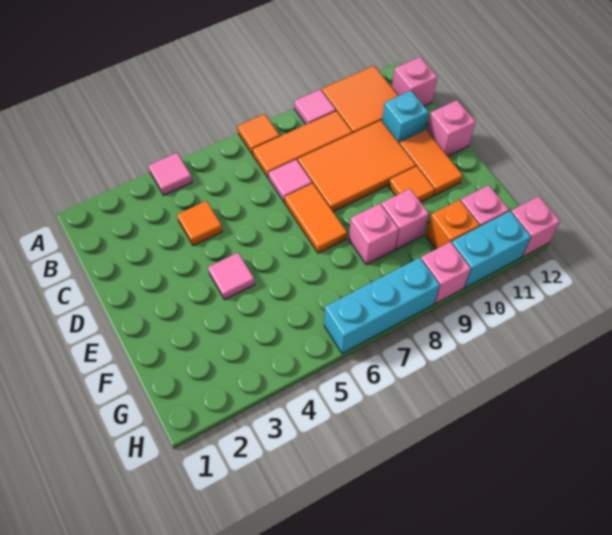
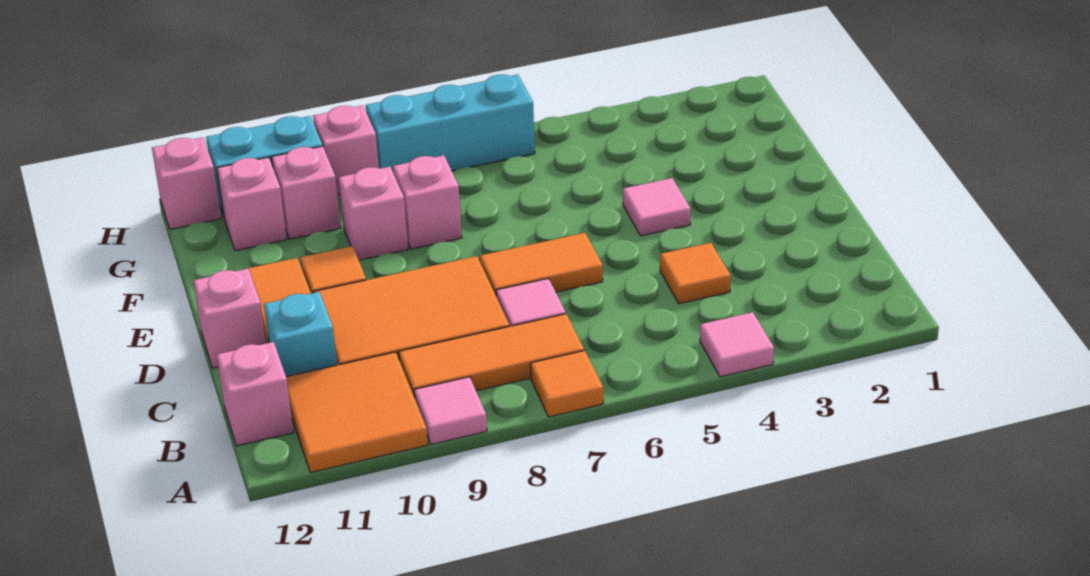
orange tile D7:E7 level 1 -> orange tile D6:D7 level 1
orange brick G10 level 1 -> pink brick G10 level 1

